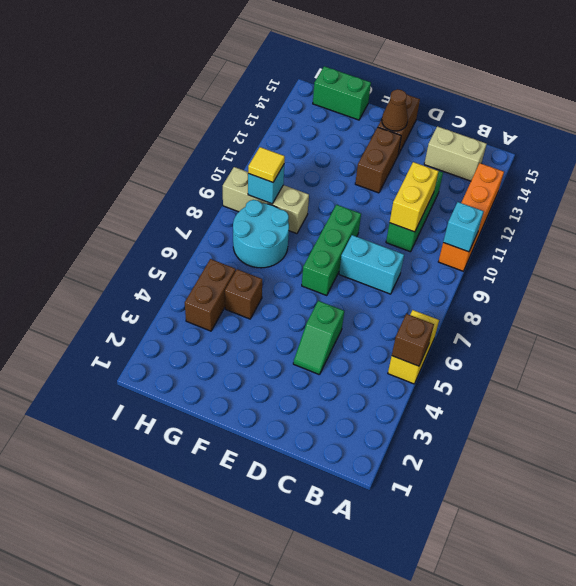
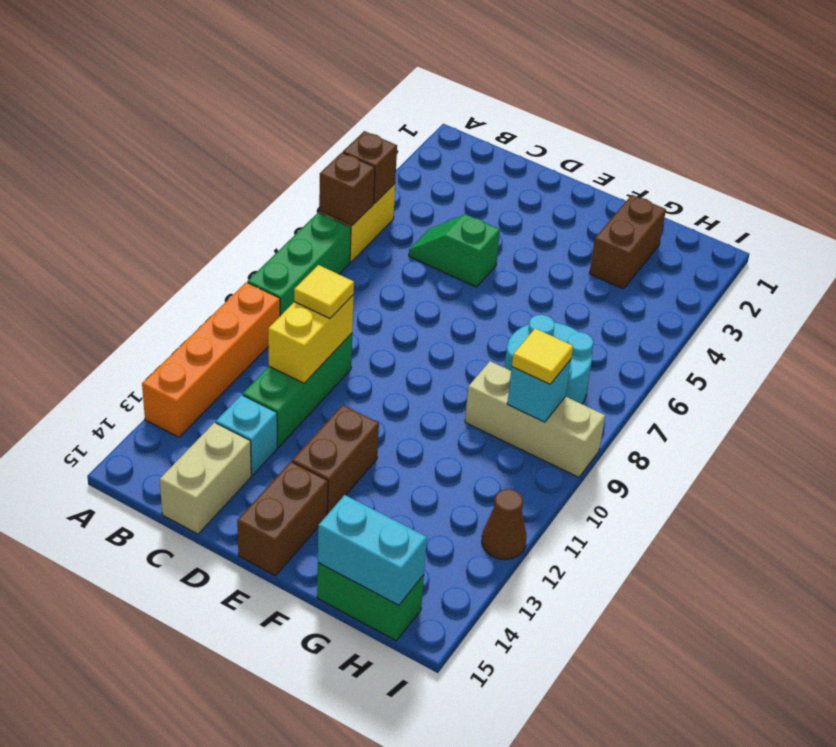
cyan brick A10 level 2 -> cyan brick C13 level 1
tan brick B14:C14 level 1 -> tan brick C14:C15 level 1
cyan brick C8:D8 level 1 -> cyan brick G15:H15 level 2
none -> yellow tile C10 level 3
green slope D4:D5 level 1 top 5 -> green slope C5:D5 level 1 top D
green brick E7:E9 level 1 -> green brick A7:A9 level 1
brown cone E14 level 2 -> brown cone I12 level 1
brown brick G5 level 1 -> brown brick A6 level 2
brown brick H4:H5 level 1 -> brown brick G2:G3 level 1

